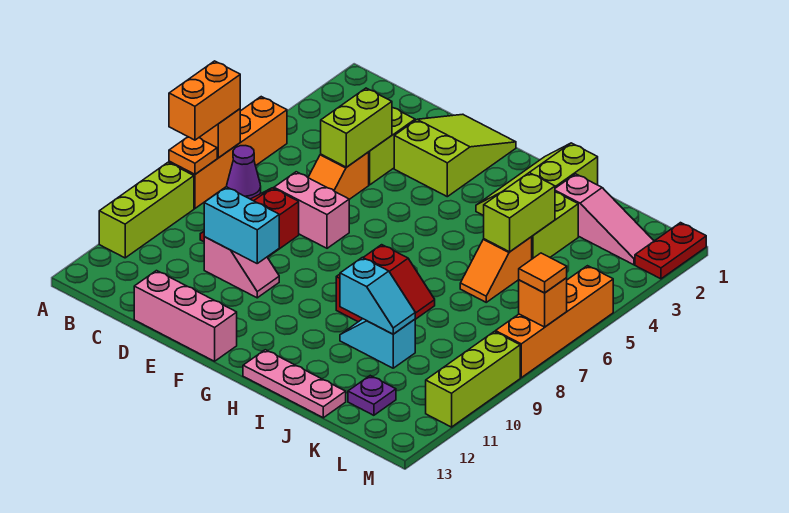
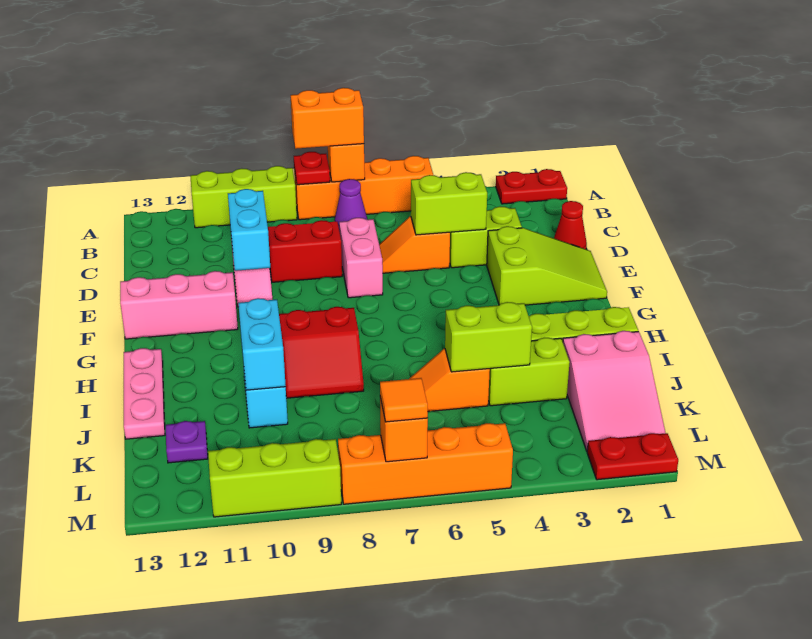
none -> red plate A1:A2 level 1
orange plate A8 level 2 -> red plate A8 level 2
none -> red cone D1 level 1
pink brick D13:F13 level 1 -> pink brick F11:F13 level 1
cyan slope I10:J10 level 2 top I -> cyan brick I10:J10 level 2
pink slope J2:L2 level 1 top J -> pink slope J1:L2 level 1 top J

